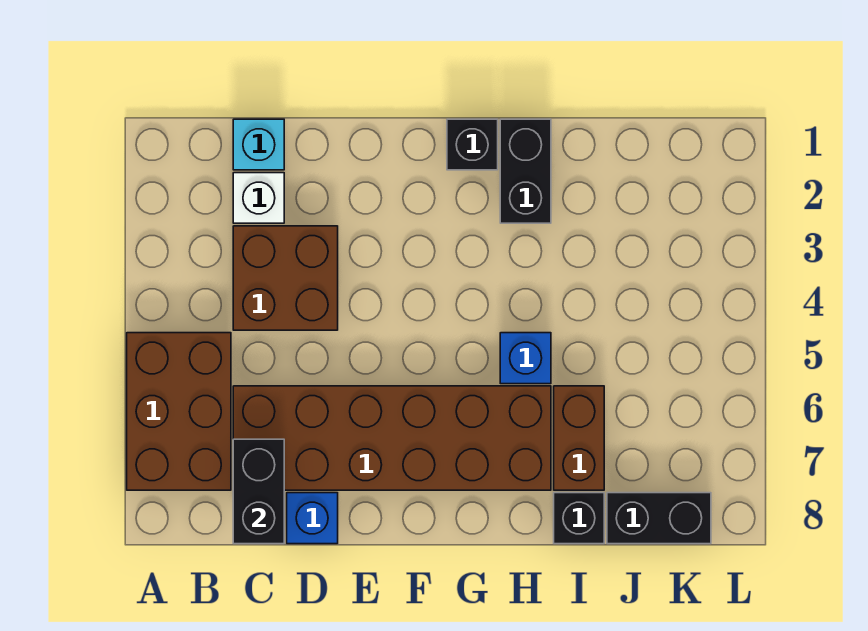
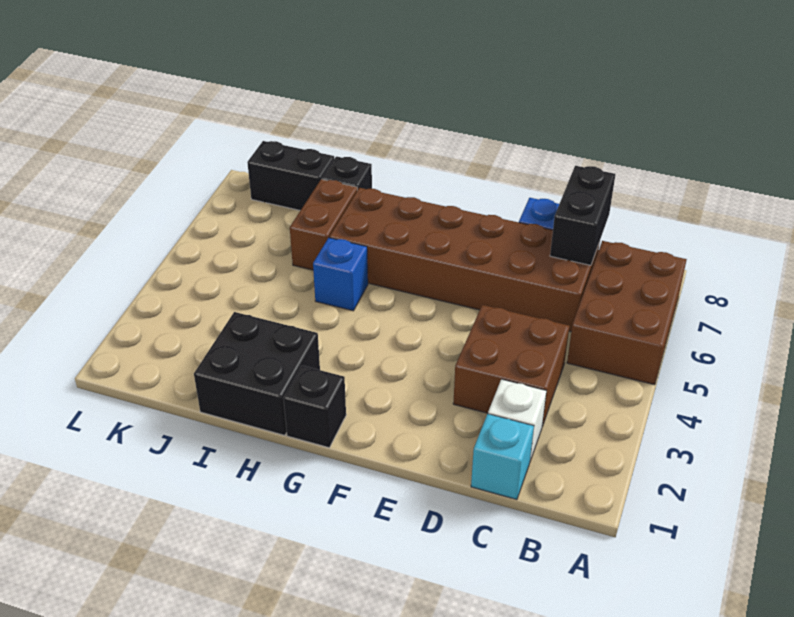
black brick H1:H2 level 1 -> black brick H1:I2 level 1

